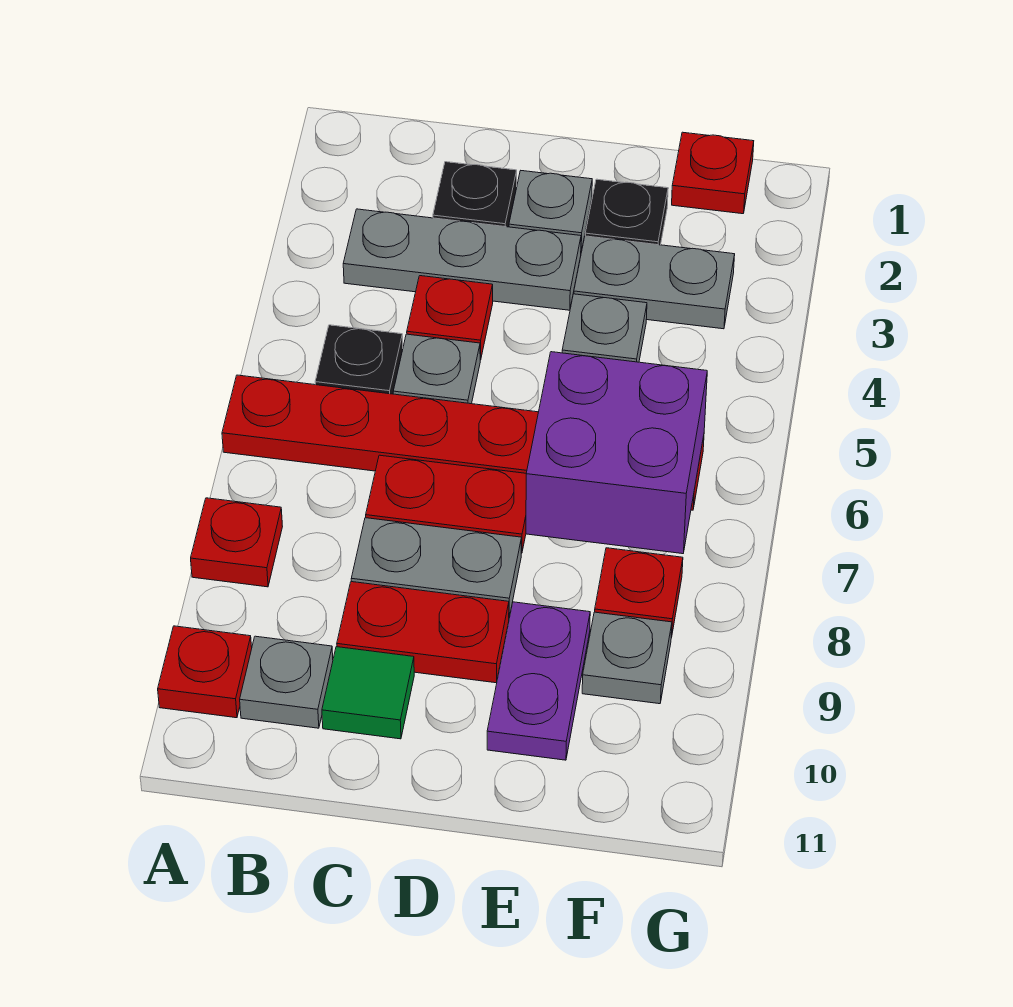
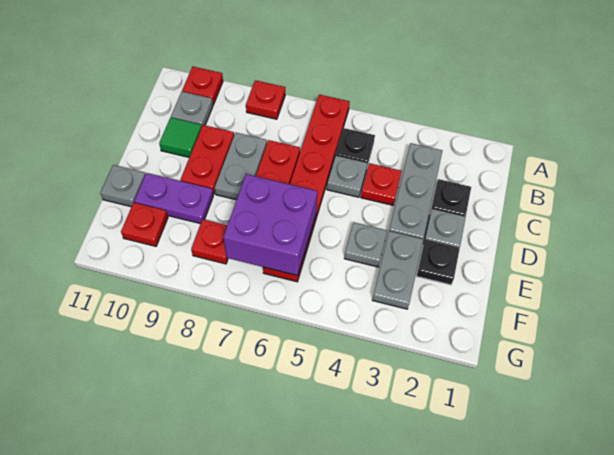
red plate F1 level 1 -> red plate F10 level 1
grey plate F9 level 1 -> grey plate E11 level 1

